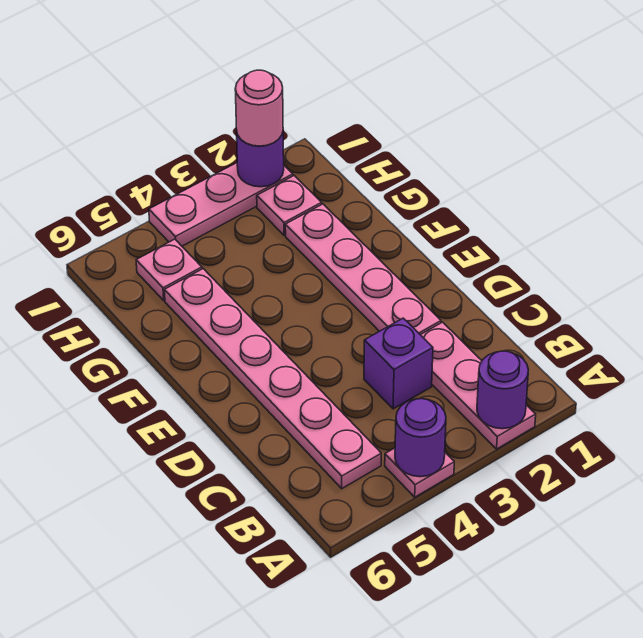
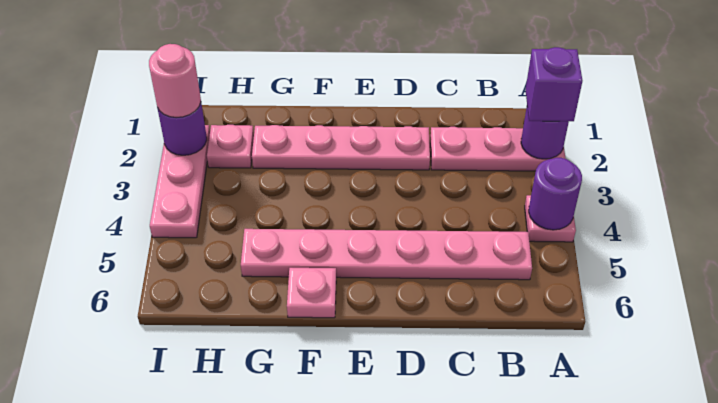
purple brick C3 level 1 -> purple brick A2 level 3
pink plate H5 level 1 -> pink plate F6 level 1

